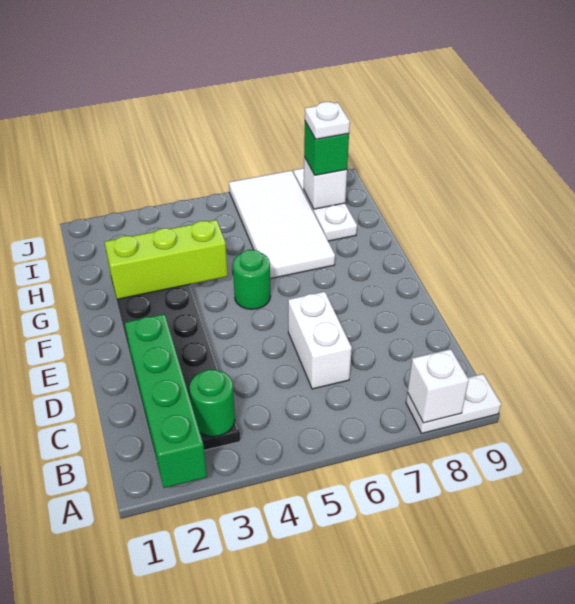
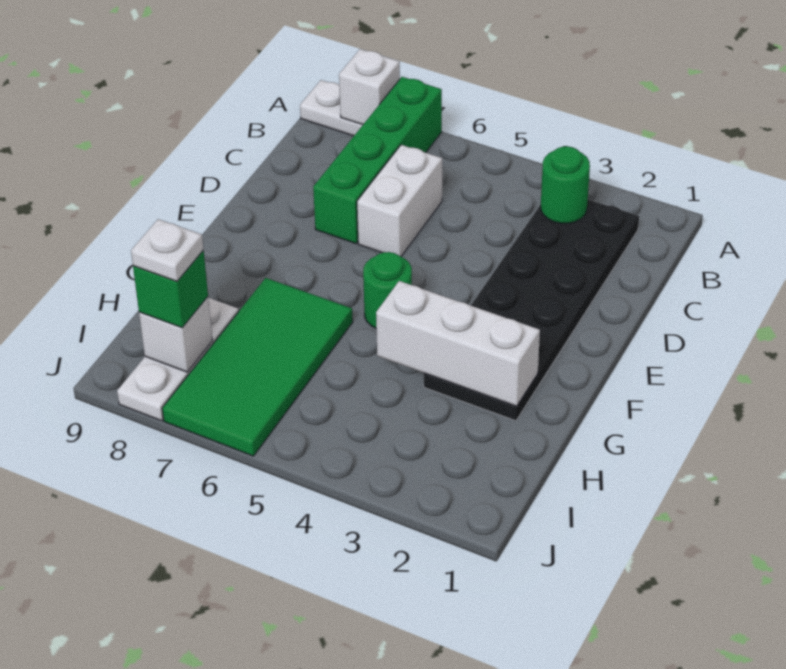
green brick A2:D2 level 2 -> green brick A7:D7 level 1
lime brick G2:G4 level 2 -> white brick G2:G4 level 2
white tile G6:J7 level 1 -> green tile G6:J7 level 1

